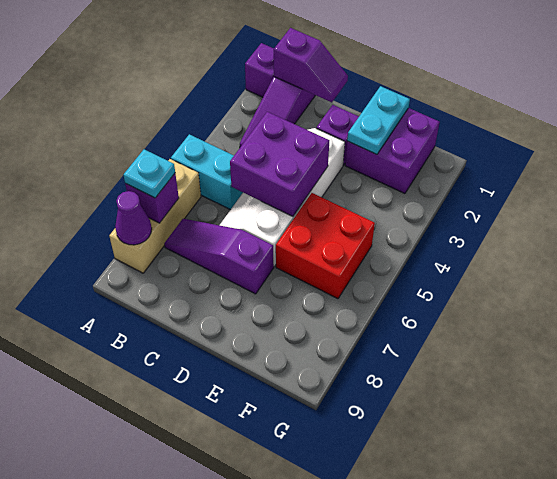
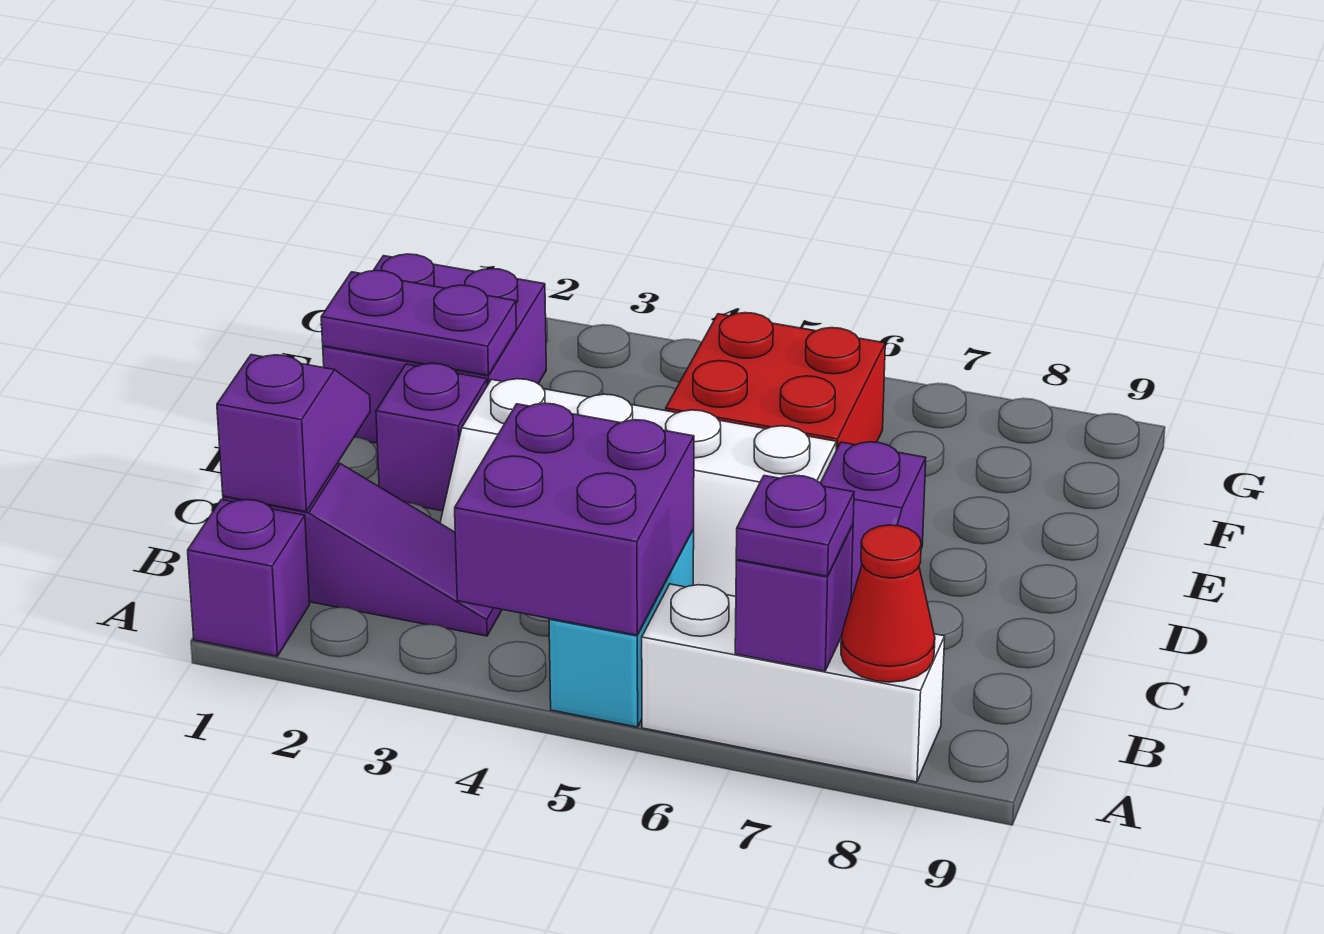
tan brick A6:A8 level 1 -> white brick A6:A8 level 1
cyan plate A7 level 3 -> purple plate A7 level 3
purple cone A8 level 2 -> red cone A8 level 2
purple brick C4:D5 level 2 -> purple brick A4:B5 level 2
cyan plate E1:E2 level 2 -> purple plate E1:E2 level 2

